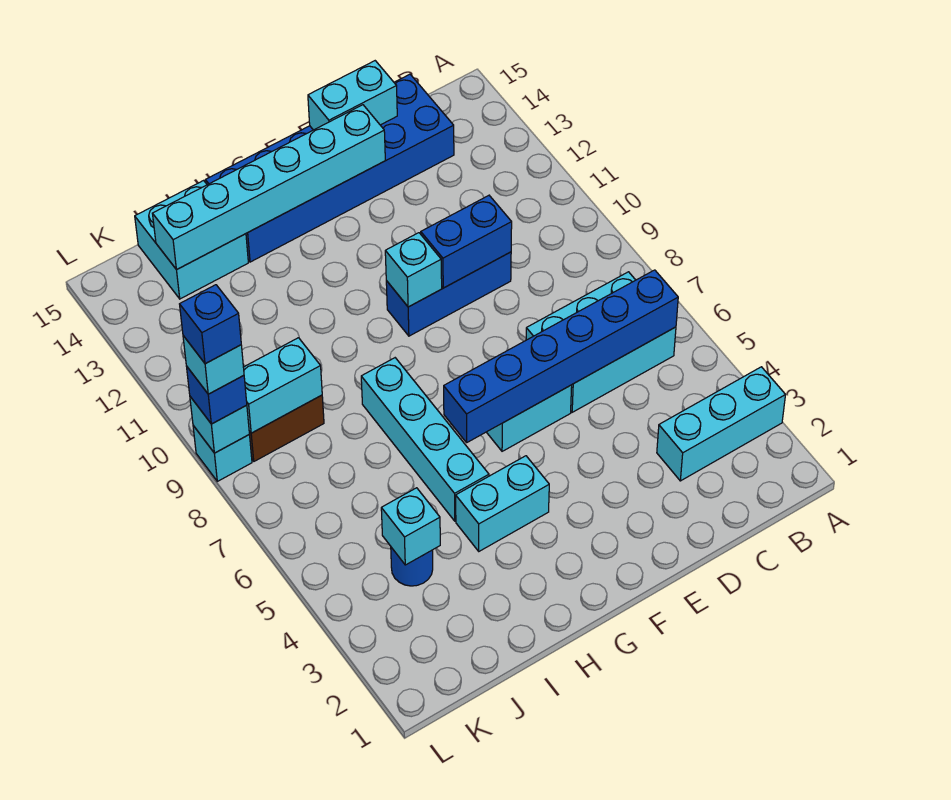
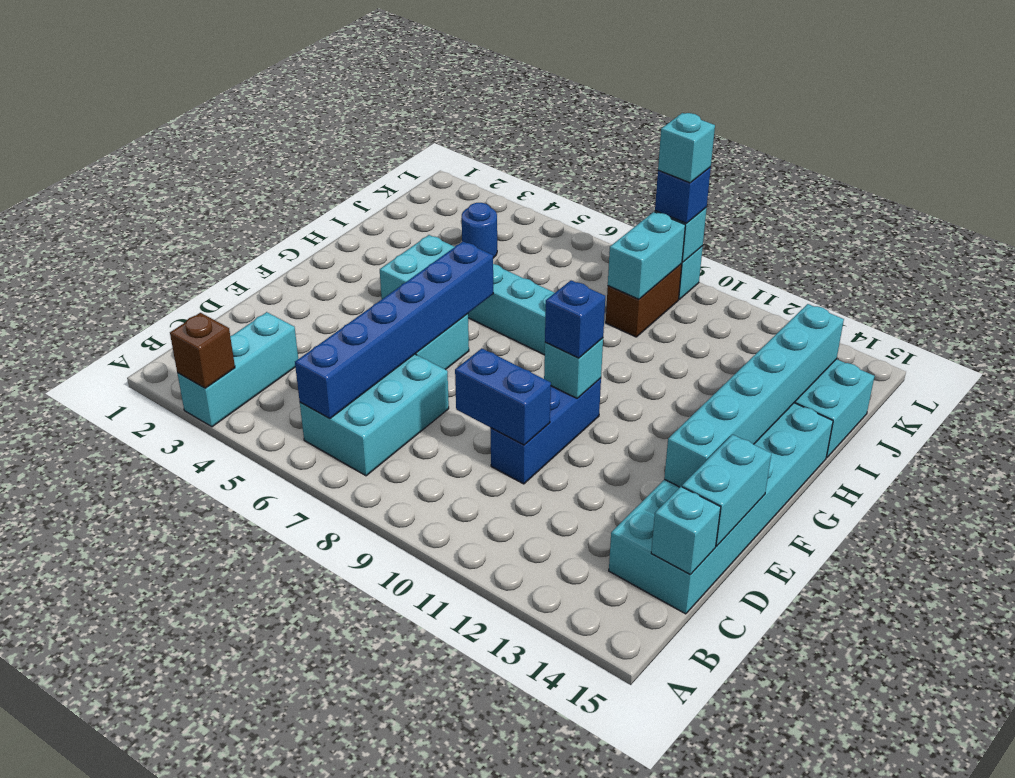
none -> brown brick A3 level 2
blue brick C14:H15 level 1 -> cyan brick C14:H15 level 1
blue brick D10:E10 level 2 -> blue brick D9:D10 level 2
cyan brick J4 level 2 -> cyan brick C15 level 2
blue brick L9 level 5 -> blue brick F10 level 3

